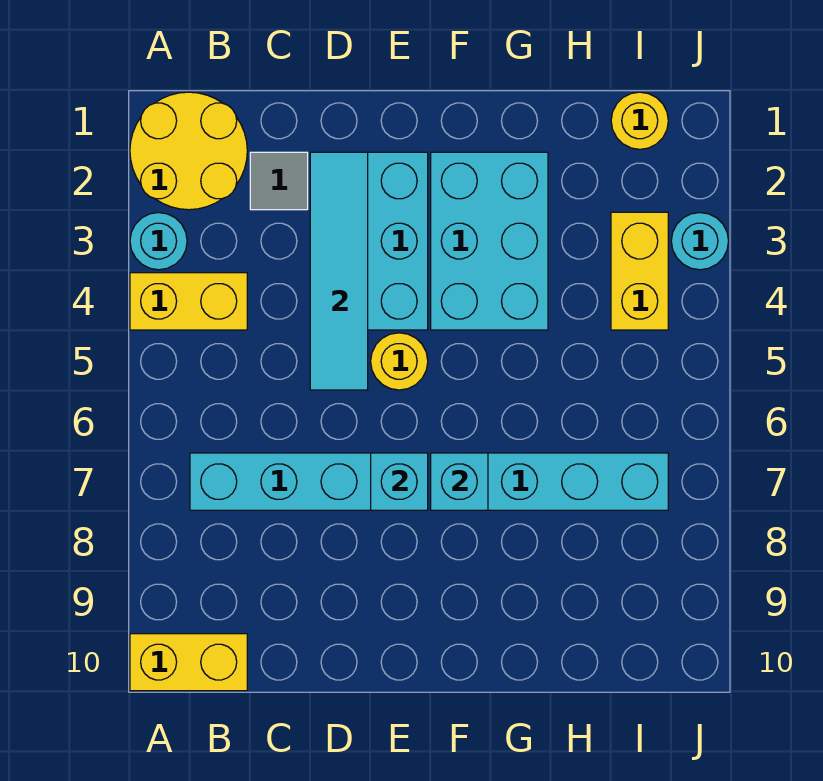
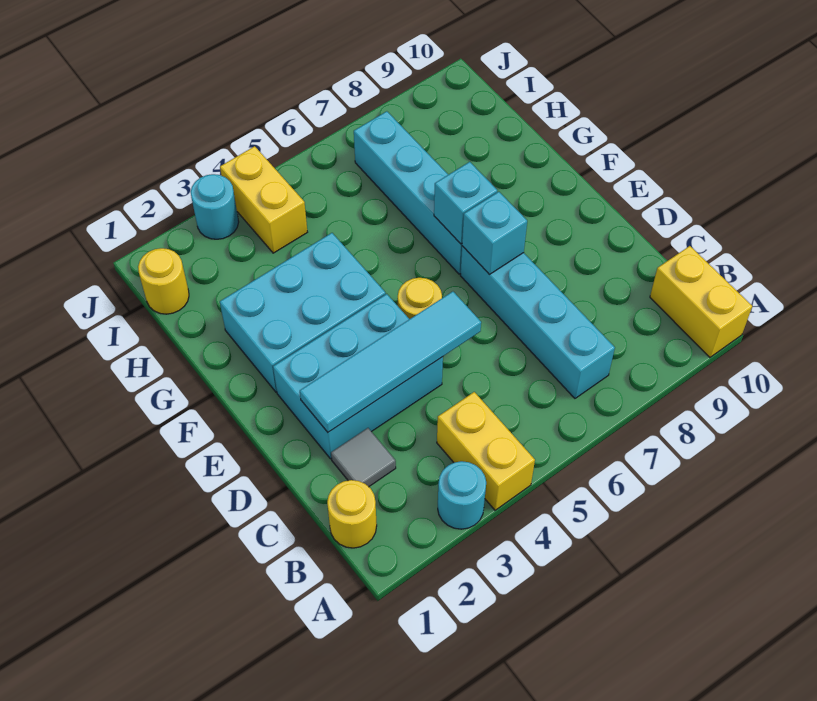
yellow round brick A1:B2 level 1 -> yellow round brick B1 level 1
yellow brick I3:I4 level 1 -> yellow brick I4:J4 level 1

